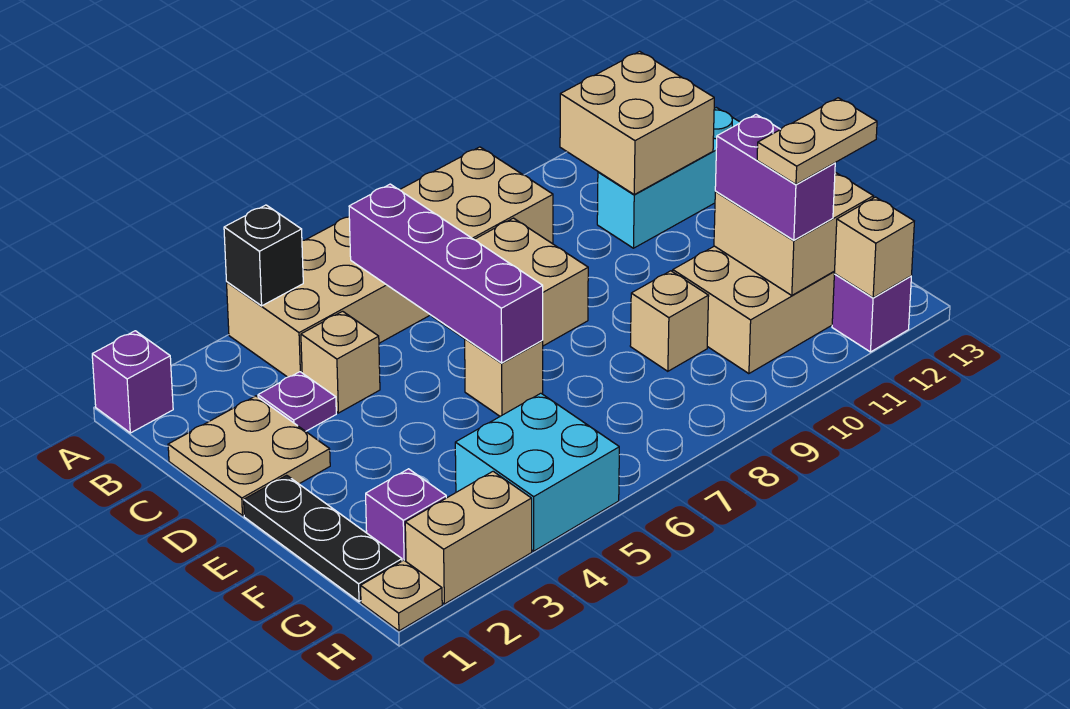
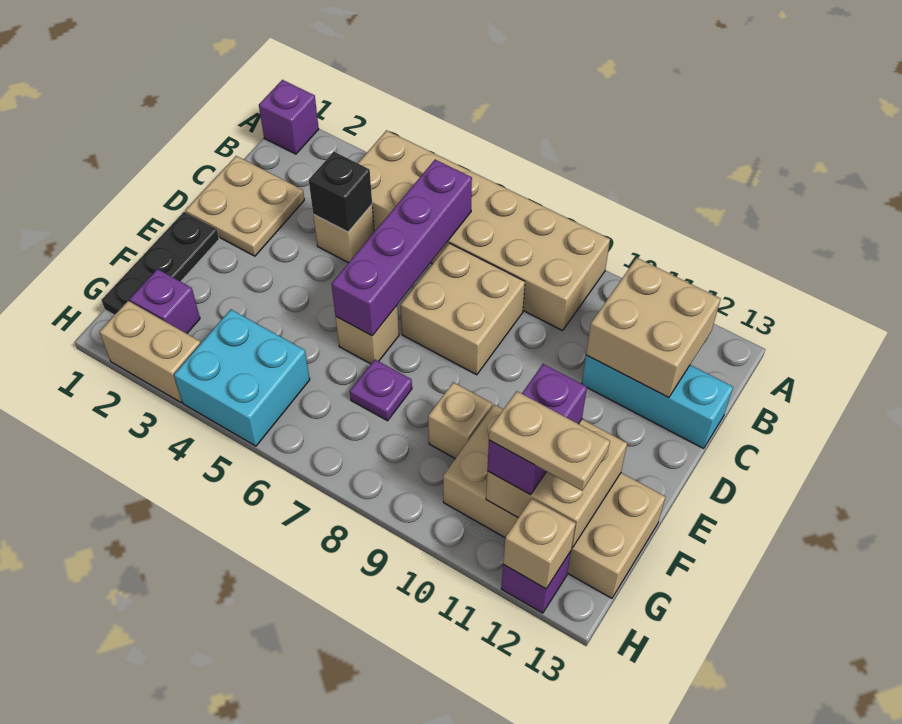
black brick A4 level 2 -> black brick C4 level 2
purple plate C3 level 1 -> purple plate F7 level 1
tan plate H1 level 1 -> none

